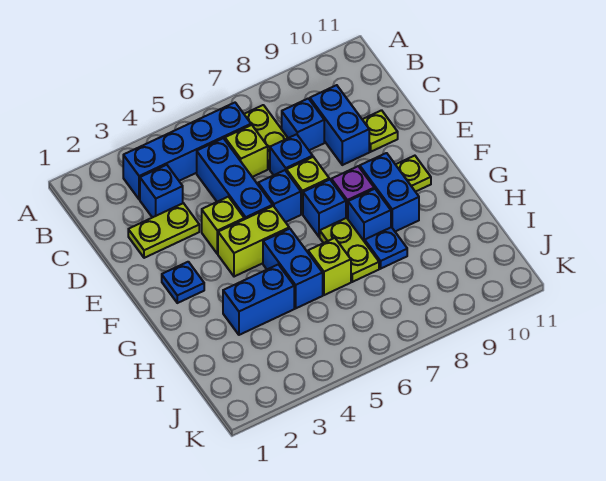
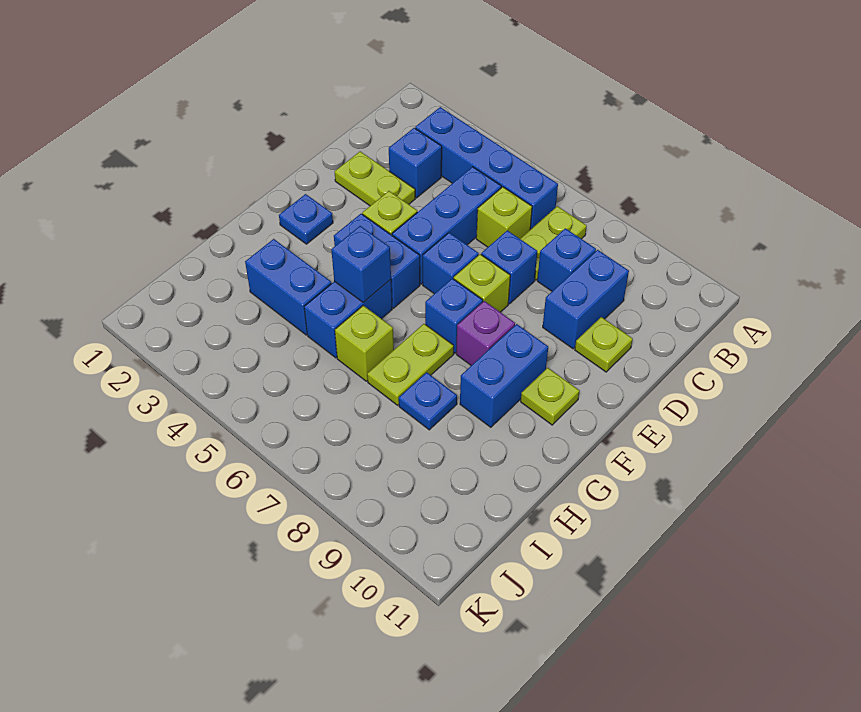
lime brick F4:F5 level 1 -> blue brick F4:F5 level 1
blue brick G8 level 1 -> blue brick G5 level 2

